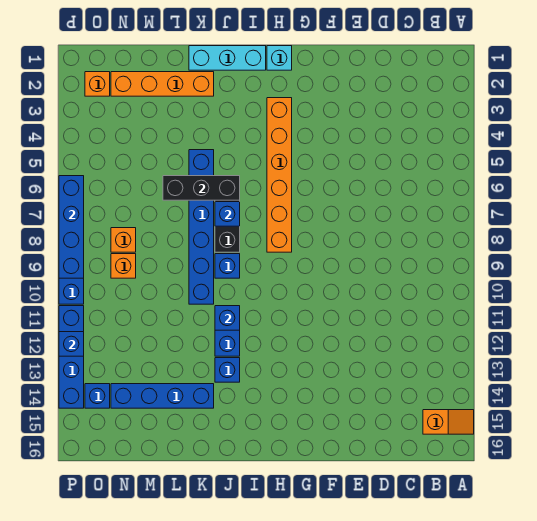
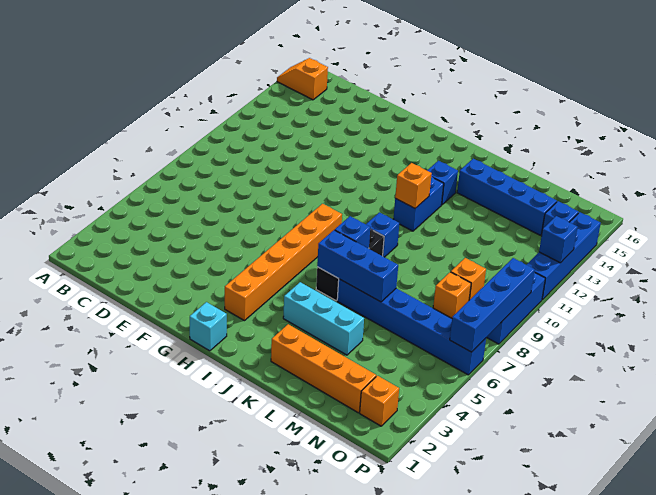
cyan brick I1:K1 level 1 -> cyan brick J4:L4 level 1
black brick J6:L6 level 2 -> blue brick J6:L6 level 2
blue brick J11 level 2 -> orange brick J11 level 2
blue brick K5:K10 level 1 -> blue brick K6:P6 level 1

